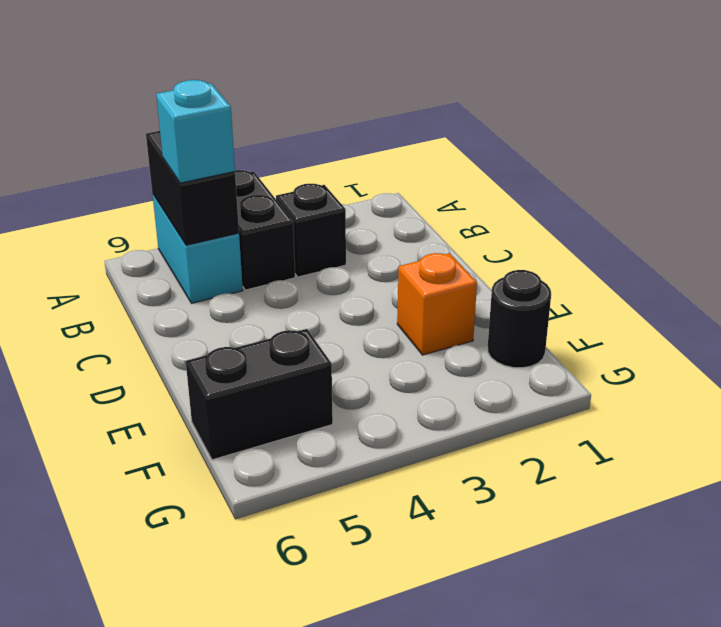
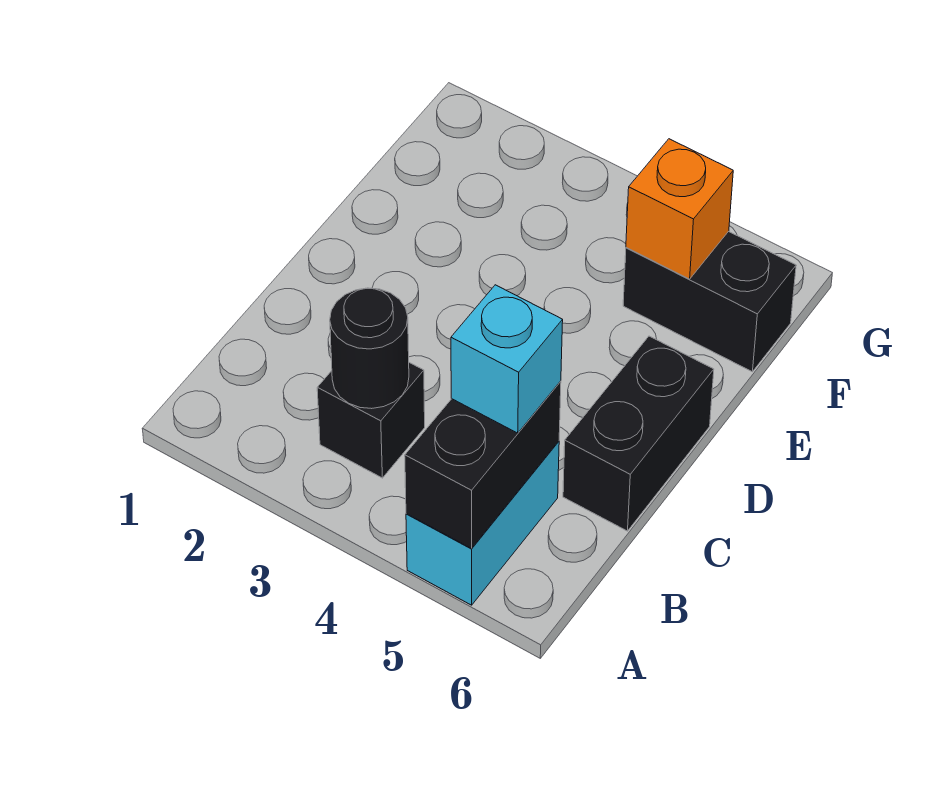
black brick A4:B4 level 1 -> black brick C6:D6 level 1
orange brick E2 level 1 -> orange brick F5 level 2
black round brick F1 level 1 -> black round brick B3 level 2

